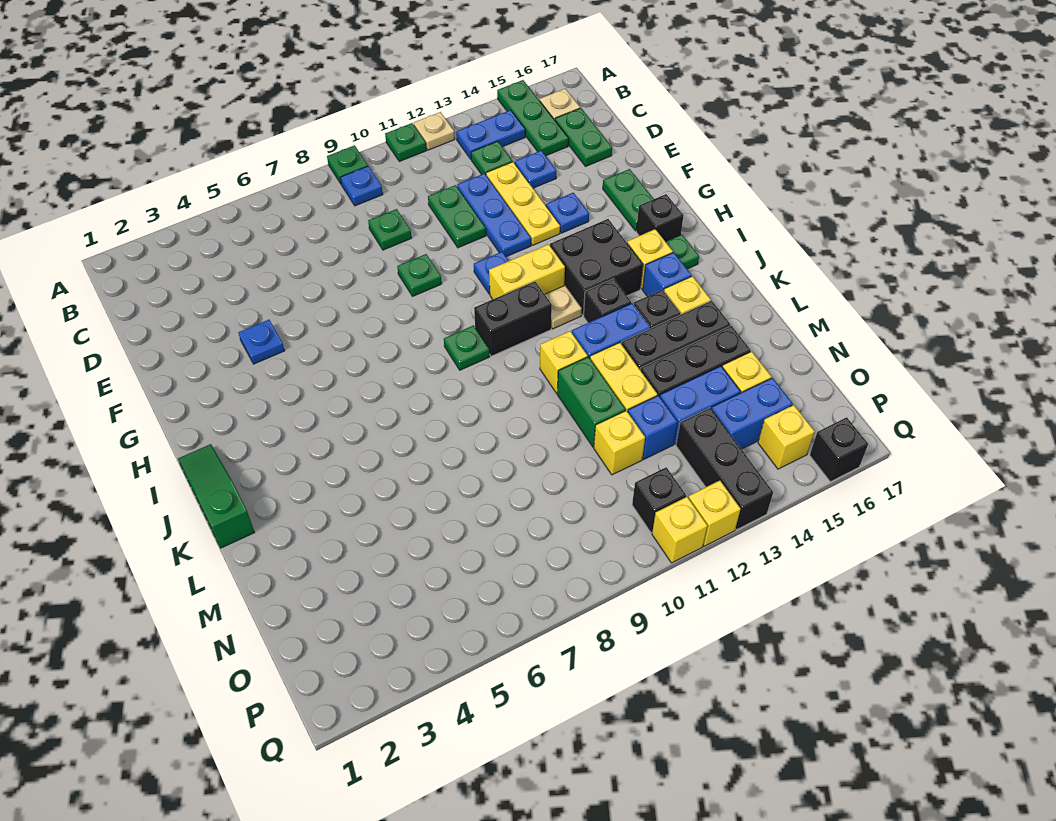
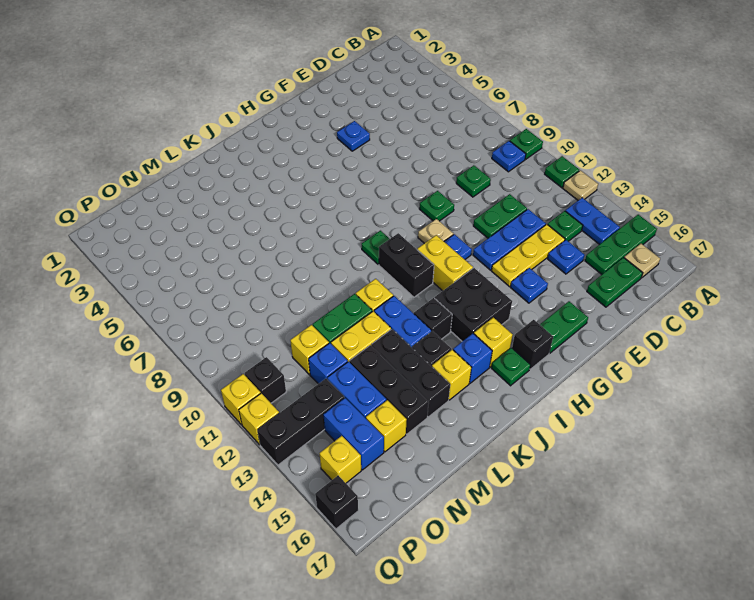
green slope I1:K1 level 1 top K -> none
tan plate I12 level 1 -> tan plate G10 level 1

